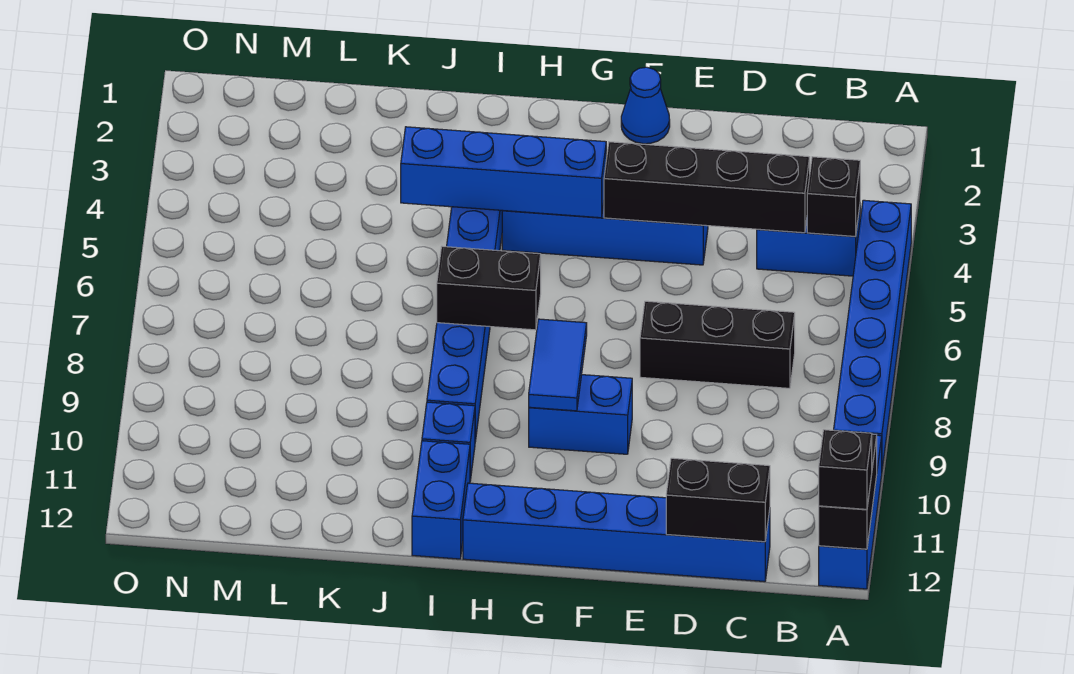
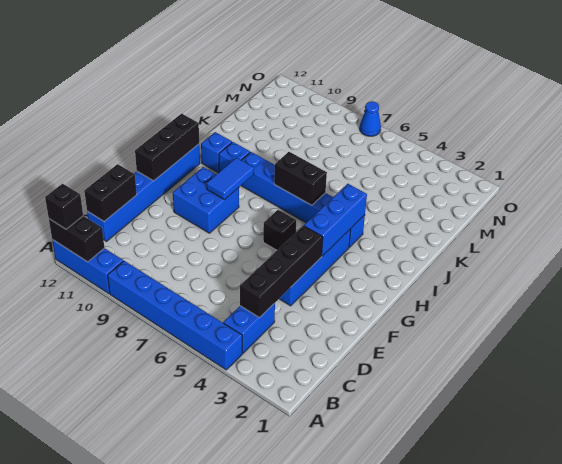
black brick B4 level 2 -> black brick G6 level 1
black brick C7:E7 level 1 -> black brick F12:H12 level 2
blue cone F1 level 1 -> blue cone O7 level 1
blue brick F9:G9 level 1 -> blue brick F9:G10 level 1
blue brick G4:J4 level 2 -> blue brick G4:I4 level 2
blue tile G8:G9 level 2 -> blue tile G9:H9 level 2
black brick H7:I7 level 2 -> black brick I6:I7 level 2
blue brick I11:I12 level 1 -> blue brick I11 level 1

